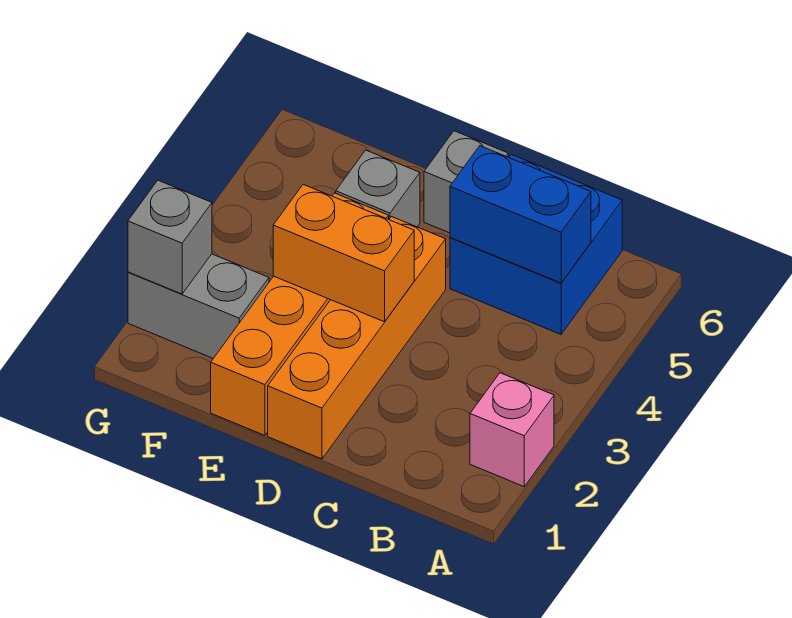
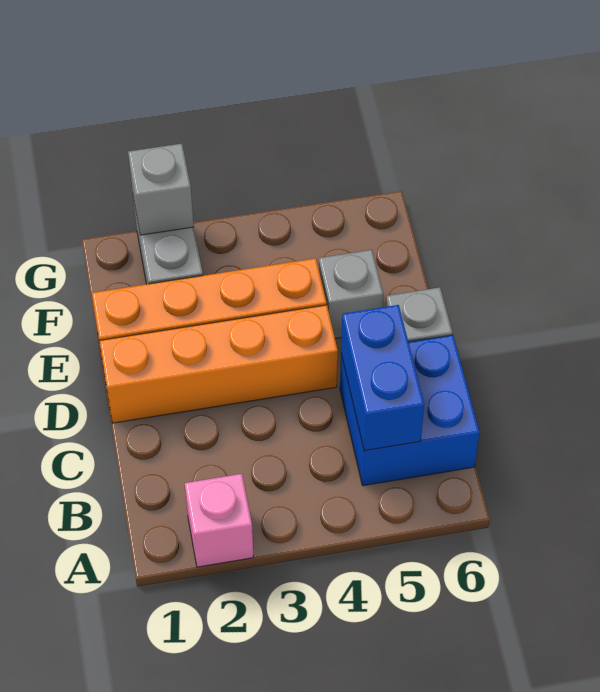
orange brick D3:E3 level 2 -> none

